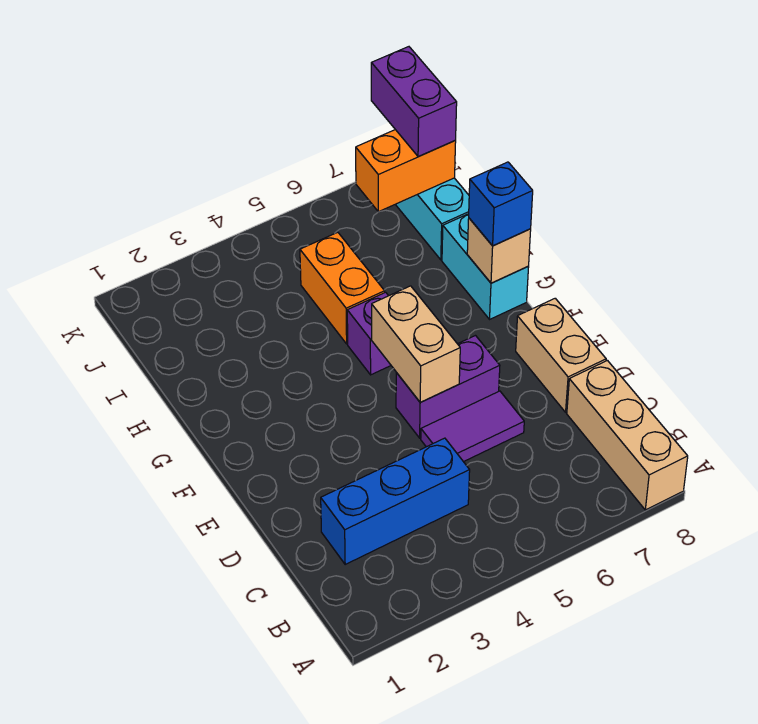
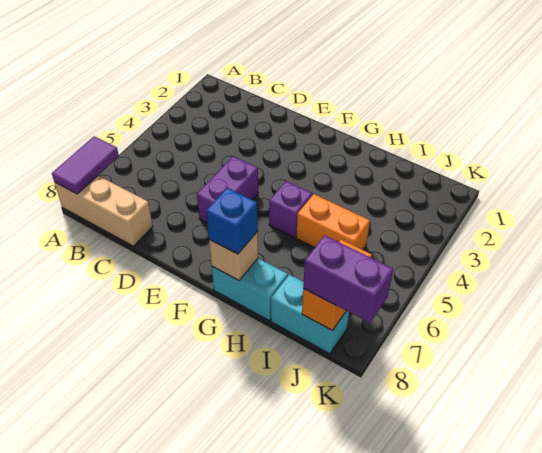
blue brick C2:C4 level 1 -> none
purple tile D5:D6 level 1 -> purple tile A7:A8 level 2
tan brick D8:E8 level 1 -> none
tan brick E5:F5 level 2 -> none

